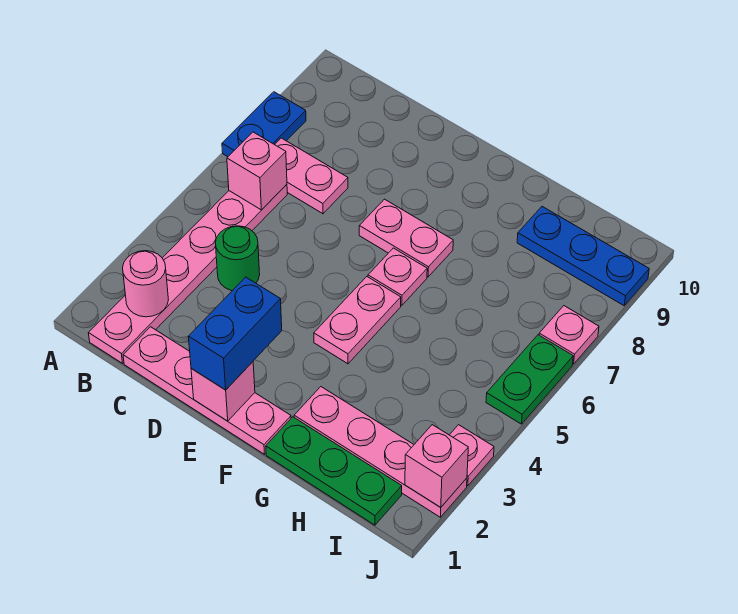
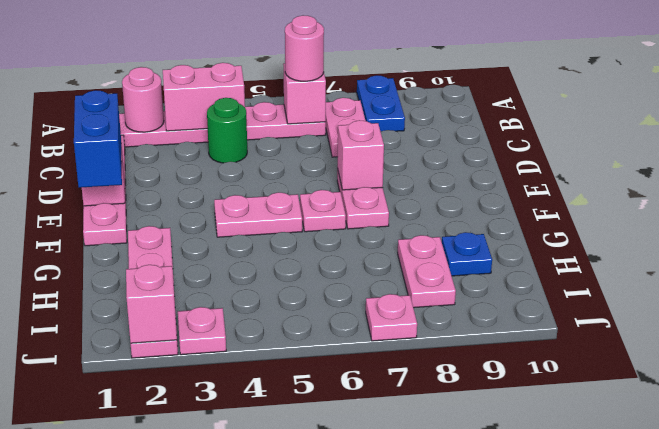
blue plate A7:A8 level 1 -> blue plate A8:B8 level 1
none -> pink brick B3:B4 level 2
none -> pink round brick B6 level 3
blue brick E1:E2 level 3 -> blue brick E1:F1 level 3
none -> pink brick E7 level 2
green plate G1:I1 level 1 -> none
none -> pink plate H8:I8 level 1
blue plate H9:J9 level 1 -> blue plate H9 level 1
green plate J5:J6 level 1 -> none

